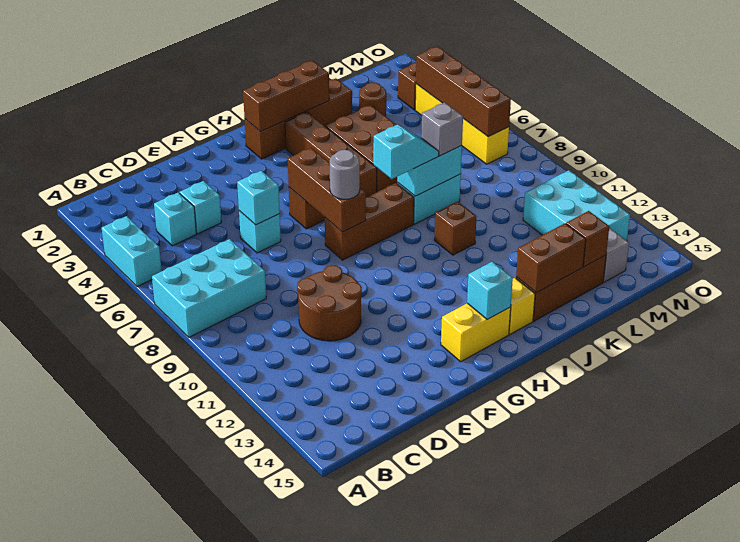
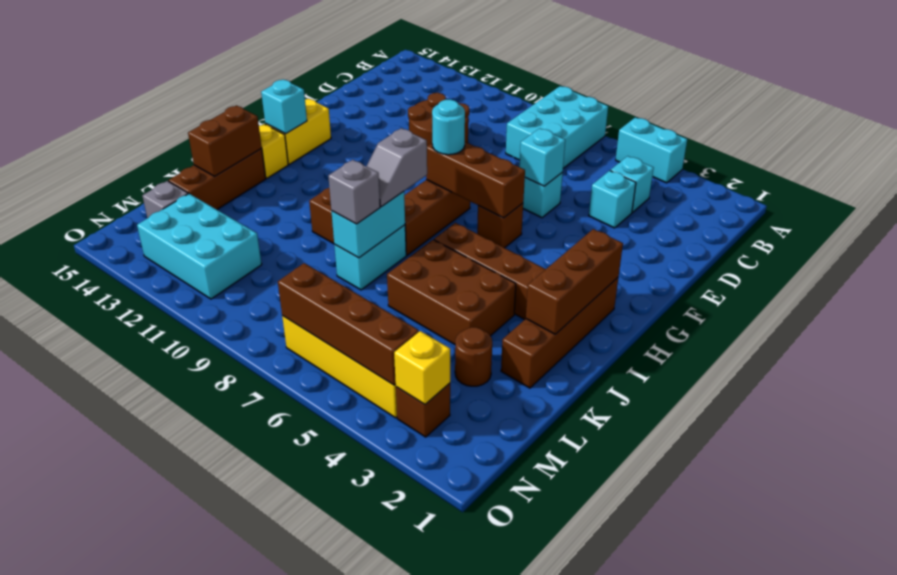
grey round brick G8 level 3 -> cyan round brick G8 level 3
cyan slope I8:J8 level 3 top I -> grey slope I8:J8 level 3 top I
brown brick L14 level 2 -> none
none -> yellow brick N3 level 2

